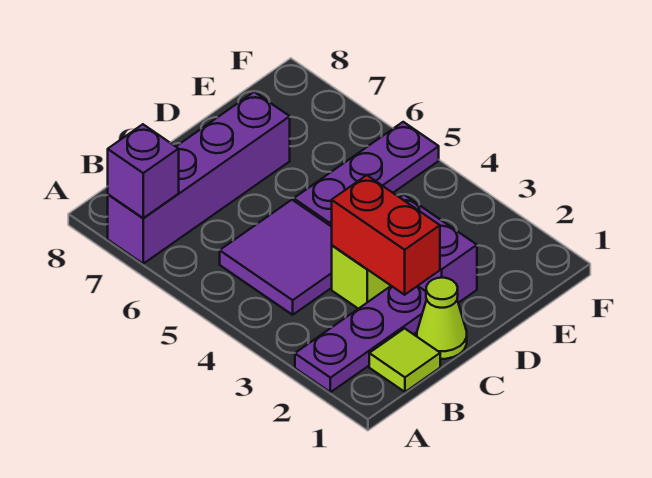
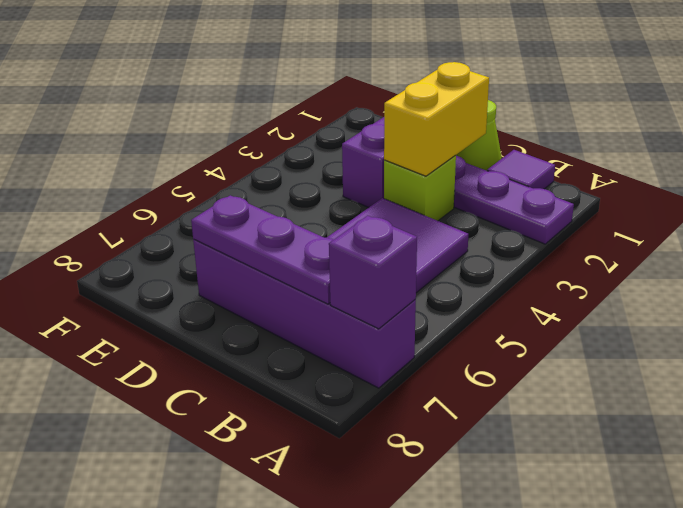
lime tile B1 level 1 -> purple tile B1 level 1
red brick C2:C3 level 2 -> yellow brick C2:C3 level 2
purple plate D5:F5 level 1 -> purple plate B7:D7 level 2

